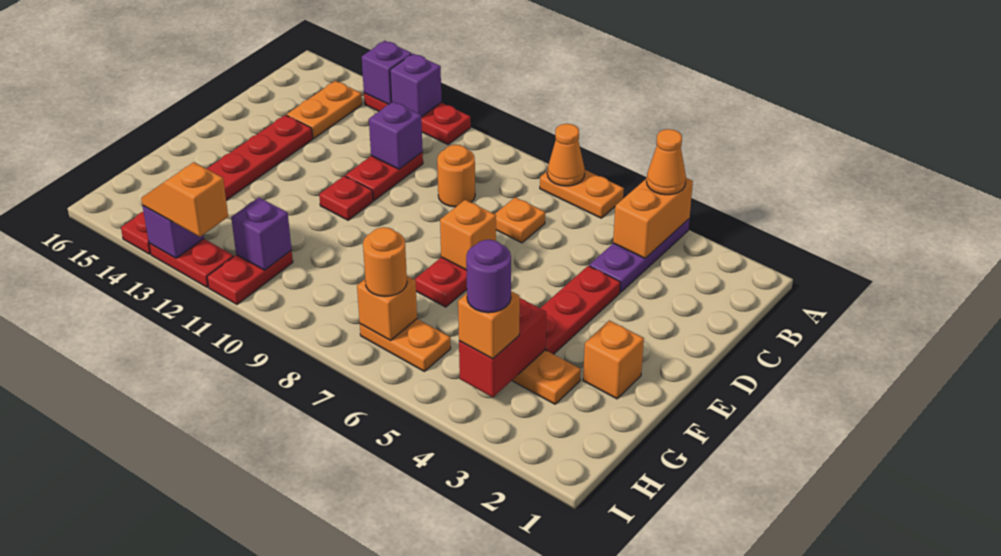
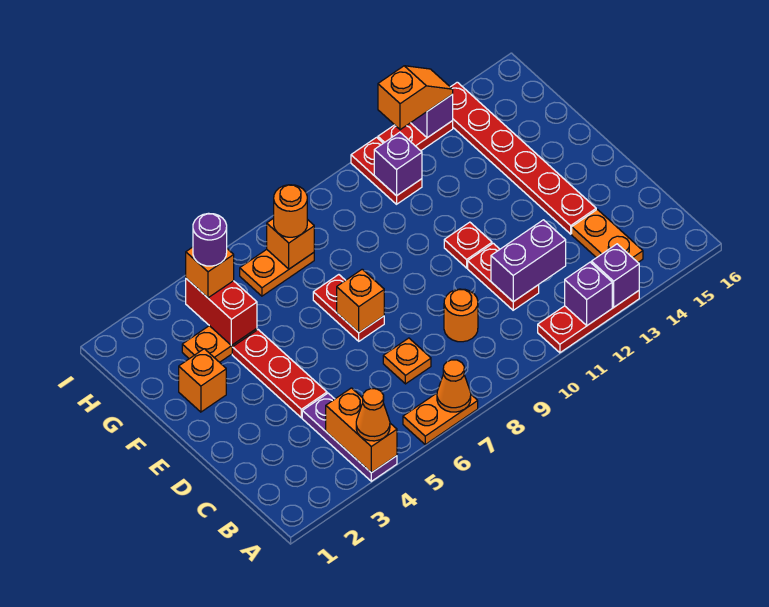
purple brick C11 level 2 -> purple brick C11:C12 level 2

